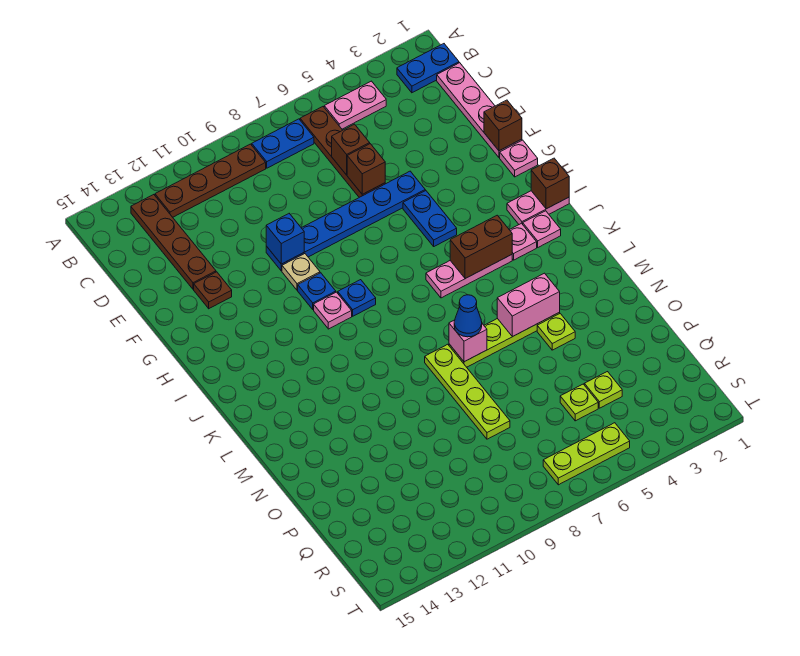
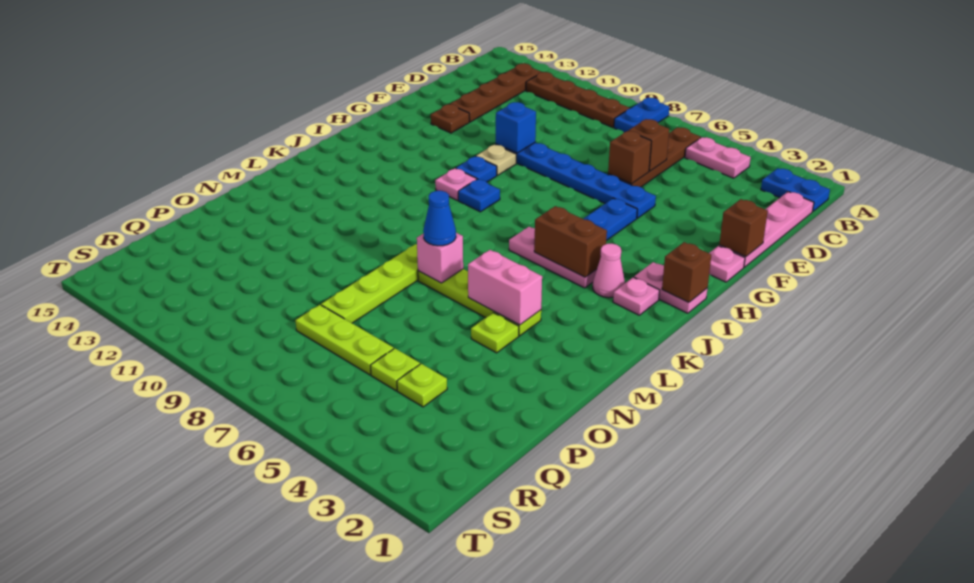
blue plate B7:B8 level 1 -> blue plate A8:B8 level 1
pink plate J3 level 1 -> pink cone J3 level 1
lime plate S5:S7 level 1 -> lime plate Q6:Q8 level 1

